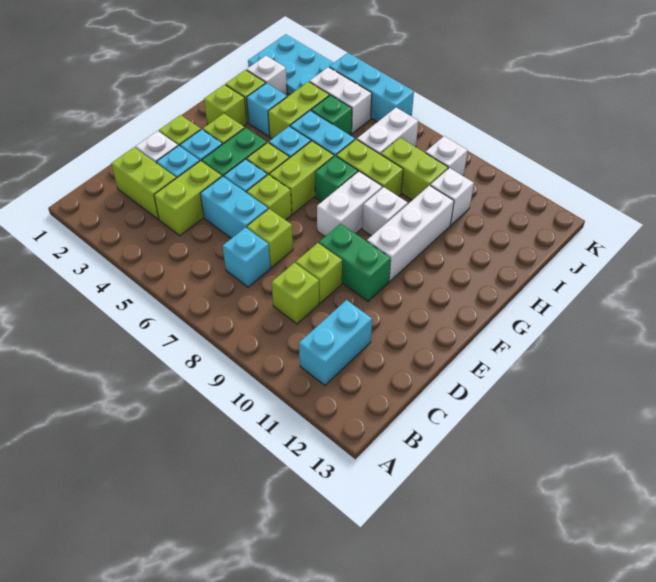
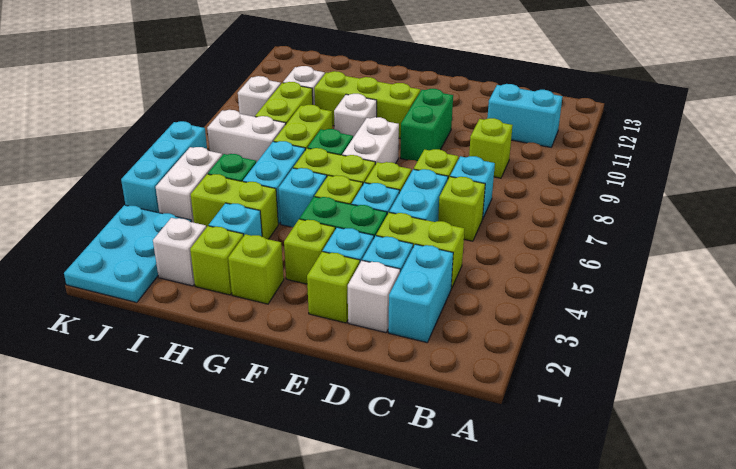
lime brick C2:C3 level 1 -> cyan brick C2:C3 level 1
lime brick D9 level 1 -> lime brick C6 level 1
white brick F8:G8 level 1 -> white brick F7:F8 level 1
white brick F10:H10 level 1 -> lime brick F10:H10 level 1

